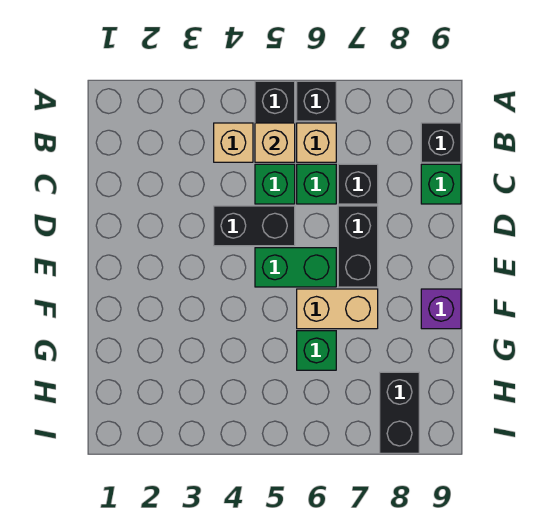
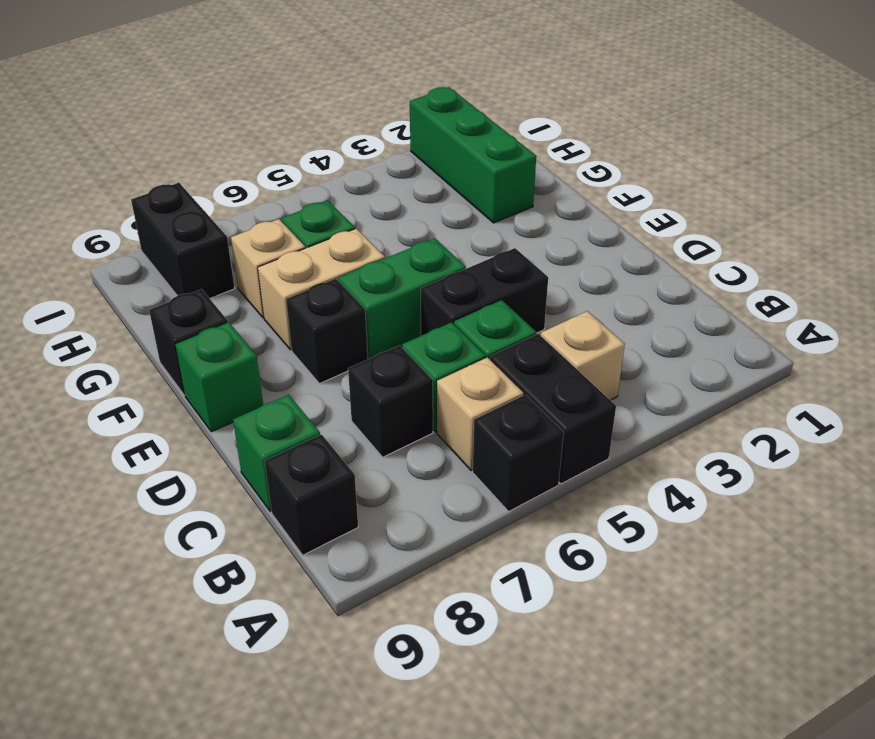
tan brick B5 level 2 -> tan brick G7 level 1
black brick D7:E7 level 1 -> black brick E7 level 1
none -> green brick E9 level 1
purple brick F9 level 1 -> black brick F9 level 1
none -> green brick G2:I2 level 1

